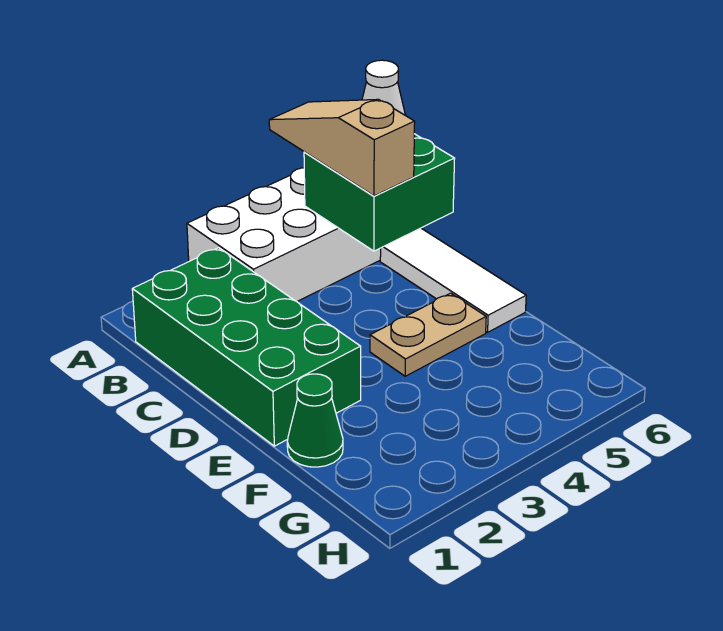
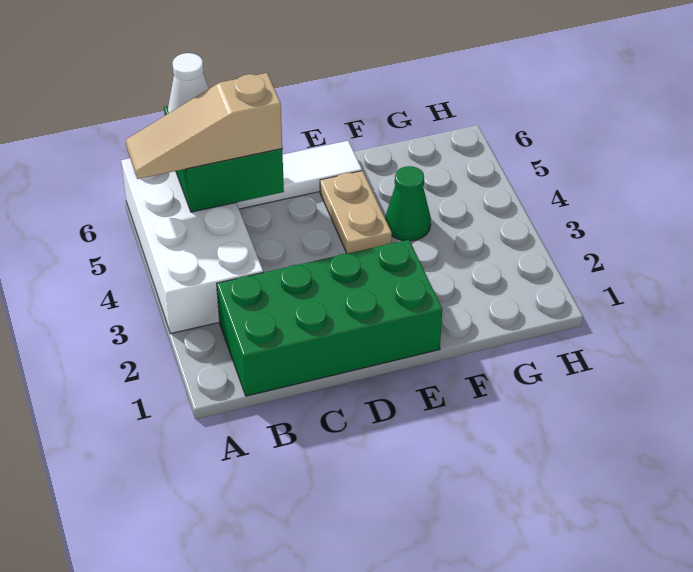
green cone F1 level 1 -> green cone F4 level 1

